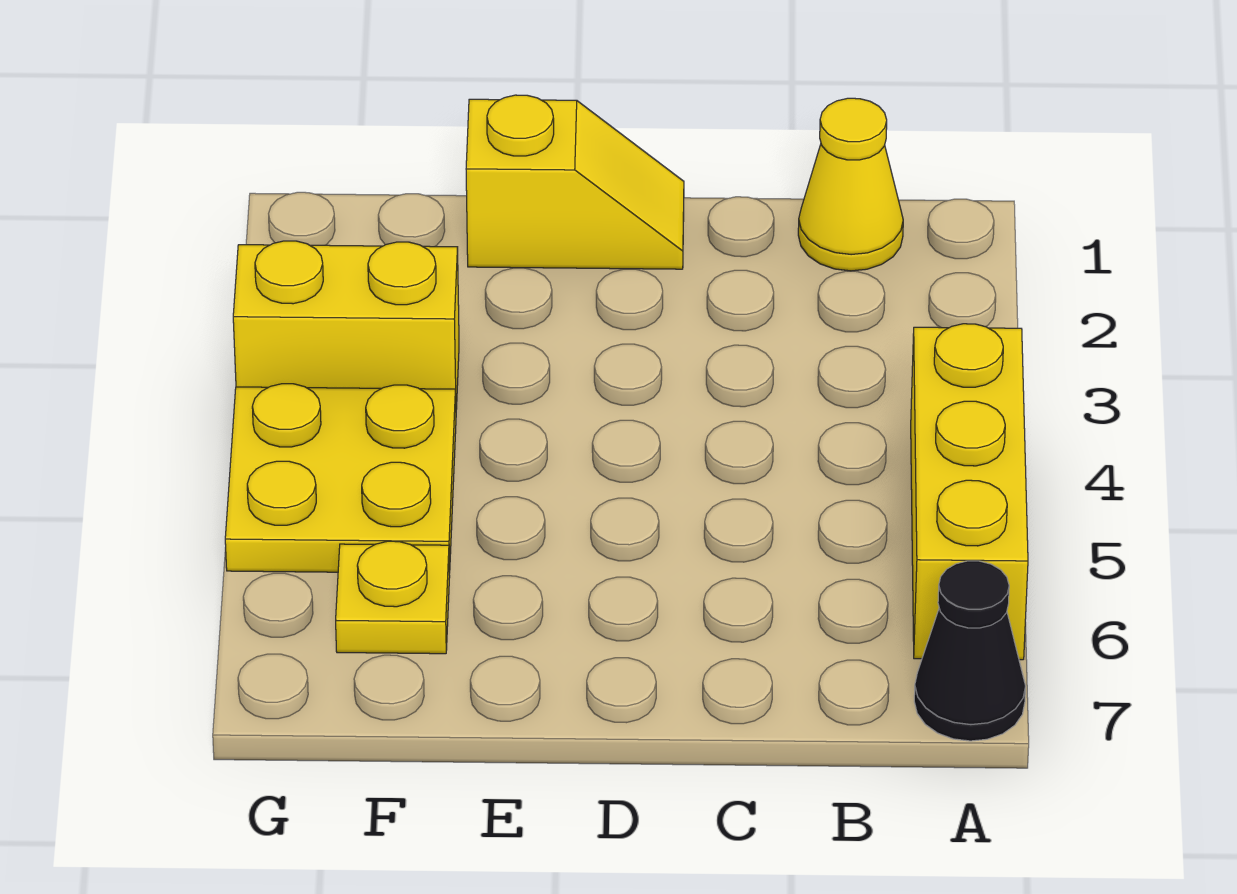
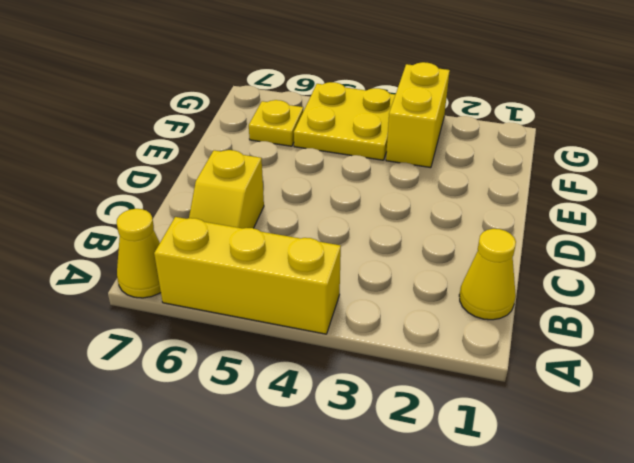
black cone A7 level 1 -> yellow cone A7 level 1
yellow slope D1:E1 level 1 top E -> yellow slope B6:C6 level 1 top C

